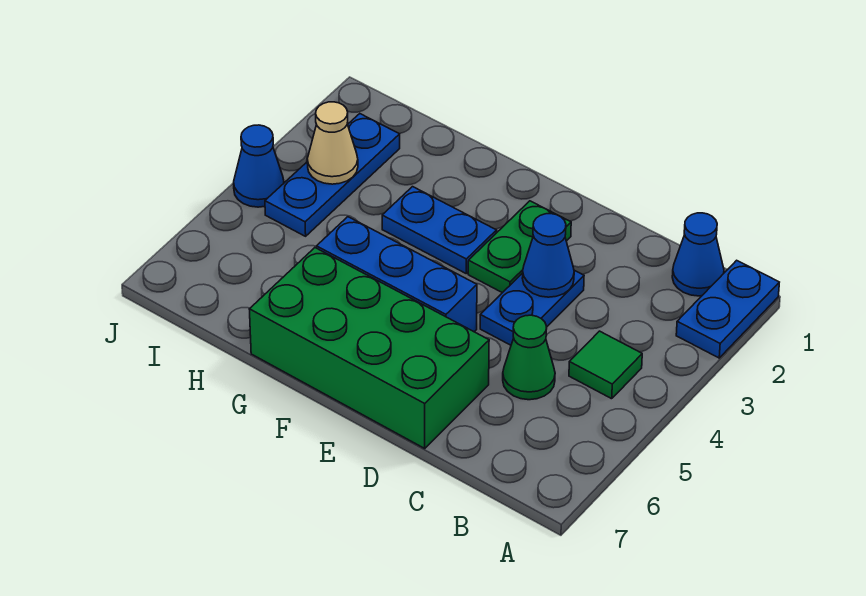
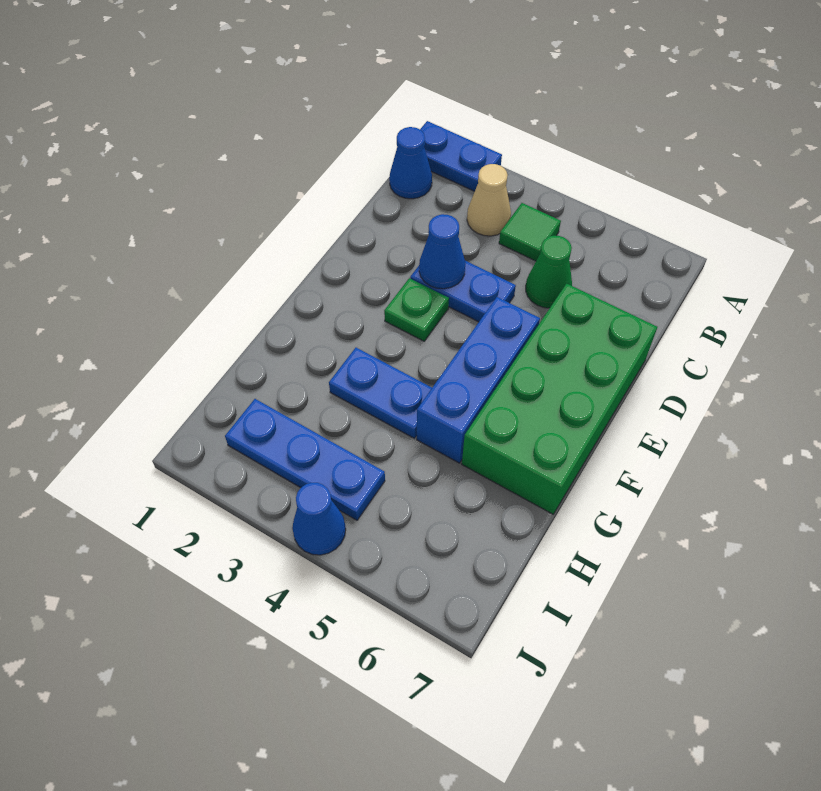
green plate E2:E3 level 1 -> green plate E3 level 1
blue plate F3:G3 level 1 -> blue plate G3:G4 level 1
tan cone I3 level 2 -> tan cone B3 level 1

